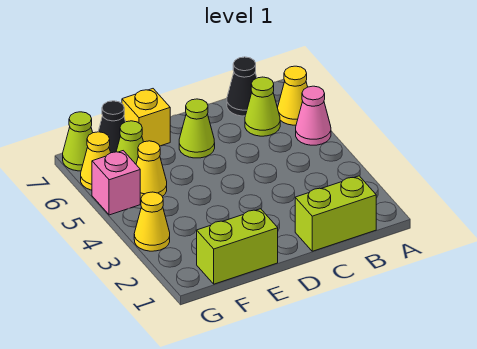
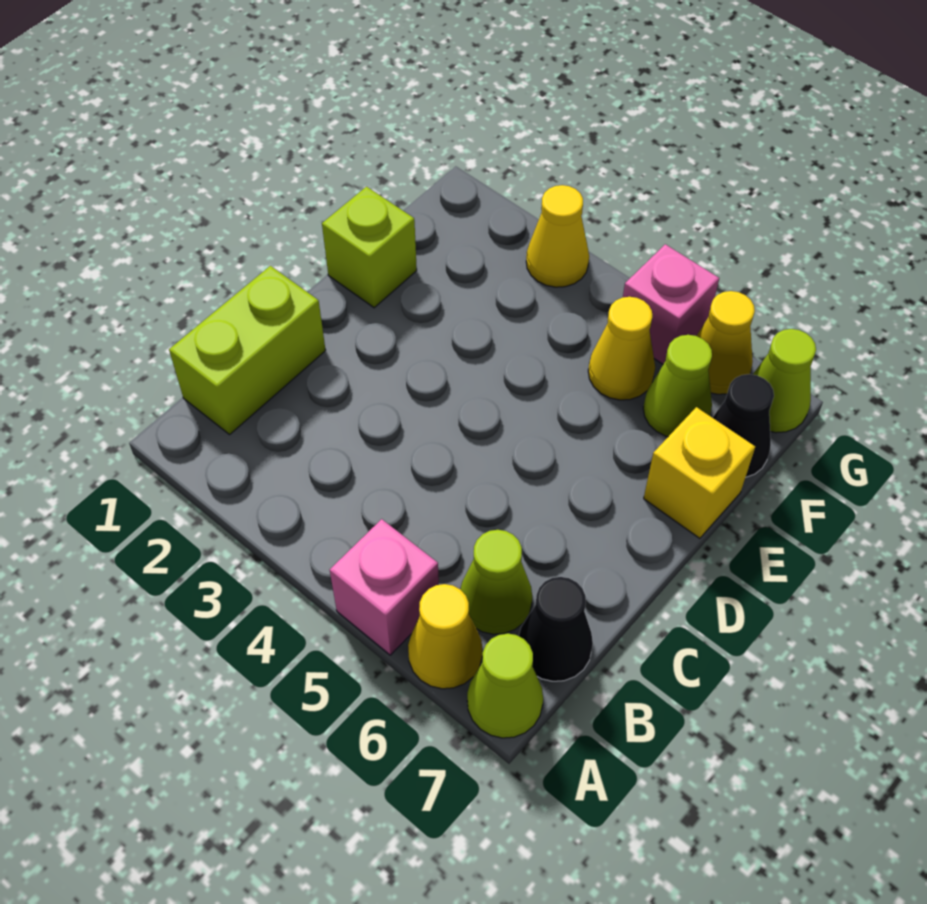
pink cone A5 level 1 -> pink brick A5 level 1
lime cone D6 level 1 -> lime cone A7 level 1
lime brick E1:F1 level 1 -> lime brick E1 level 1

